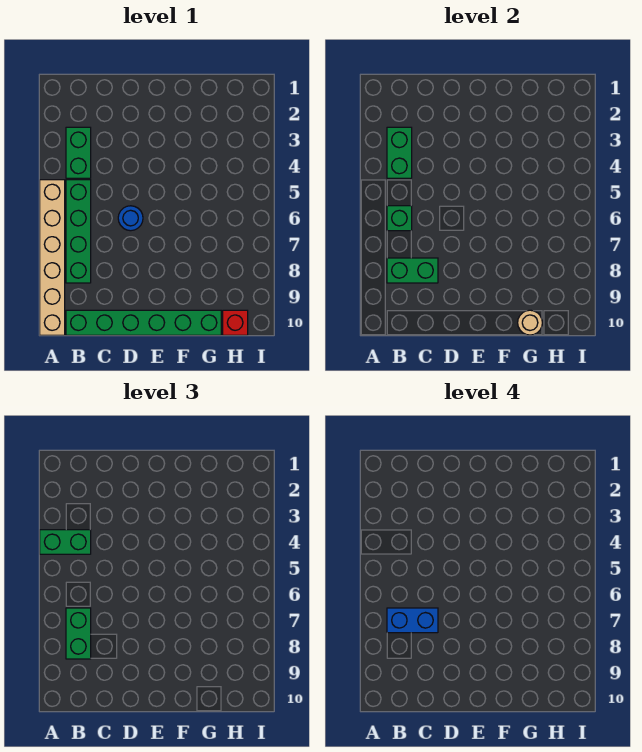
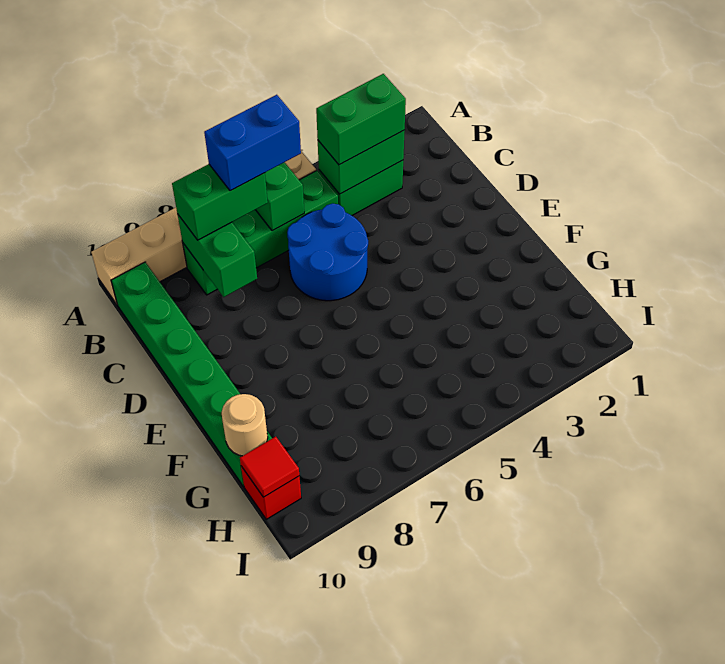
green brick A4:B4 level 3 -> green brick B3:B4 level 3
blue brick B7:C7 level 4 -> blue brick B6:B7 level 4
blue round brick D6 level 1 -> blue round brick C5:D6 level 1
none -> red tile H10 level 2

